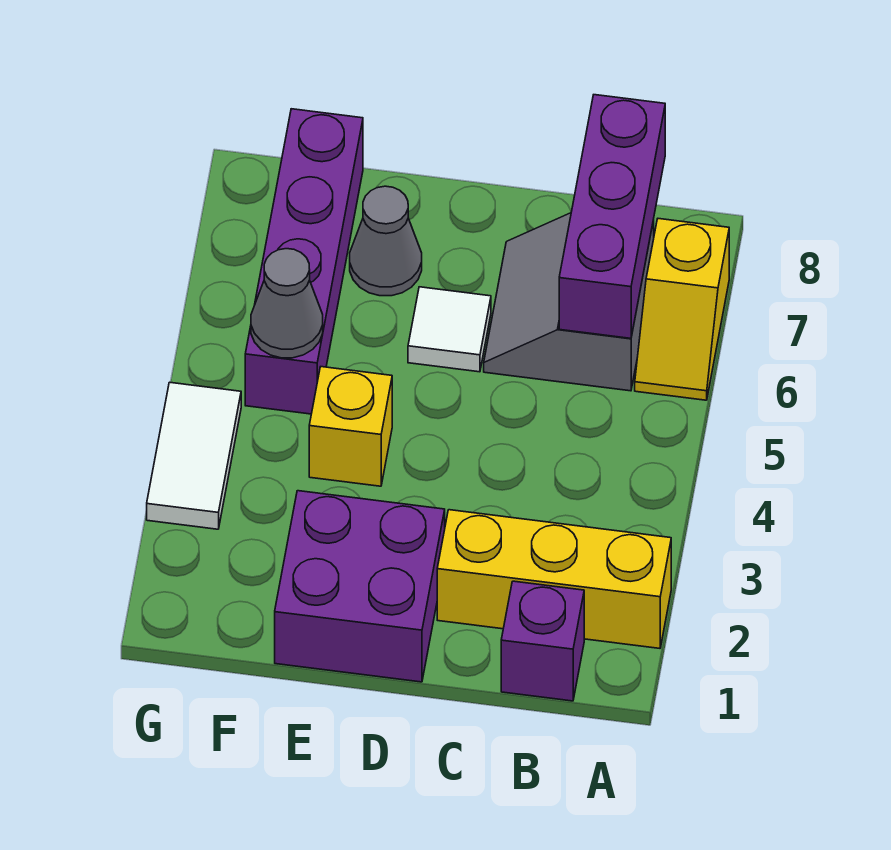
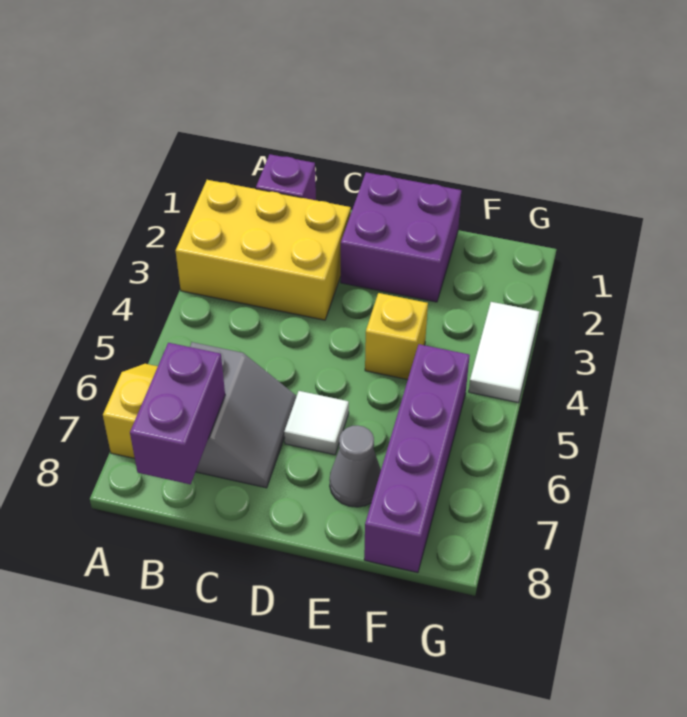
yellow brick A2:C2 level 1 -> yellow brick A2:C3 level 1
purple brick B6:B8 level 2 -> purple brick B7:B8 level 2
grey cone F5 level 2 -> none

